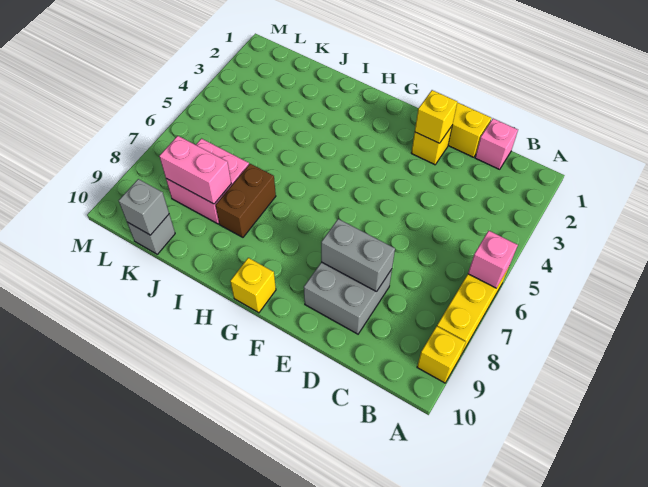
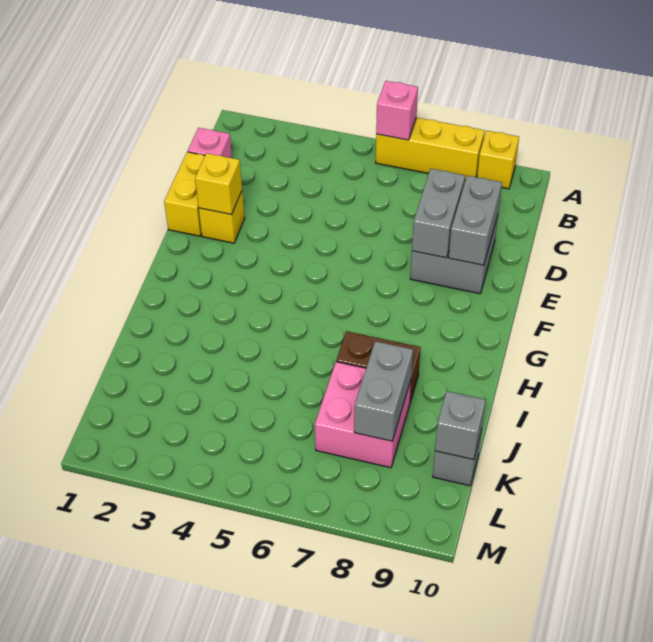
none -> grey brick D9:E9 level 2
yellow brick G10 level 1 -> none
pink brick J8:K8 level 2 -> grey brick J8:K8 level 2

